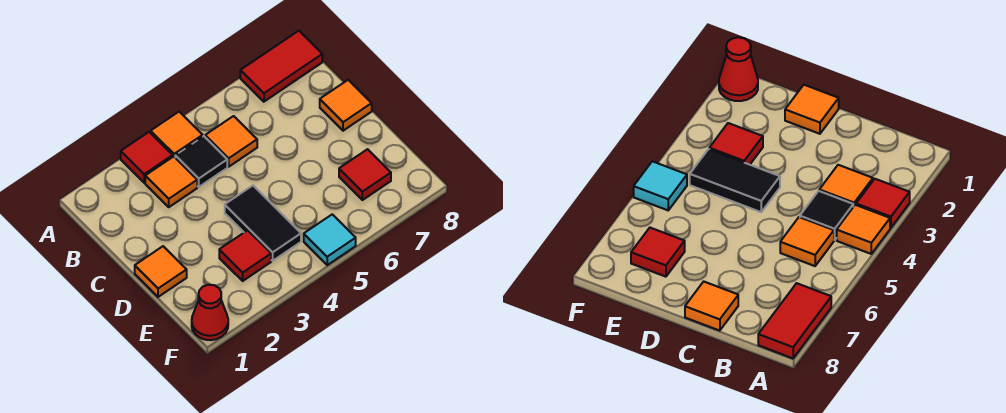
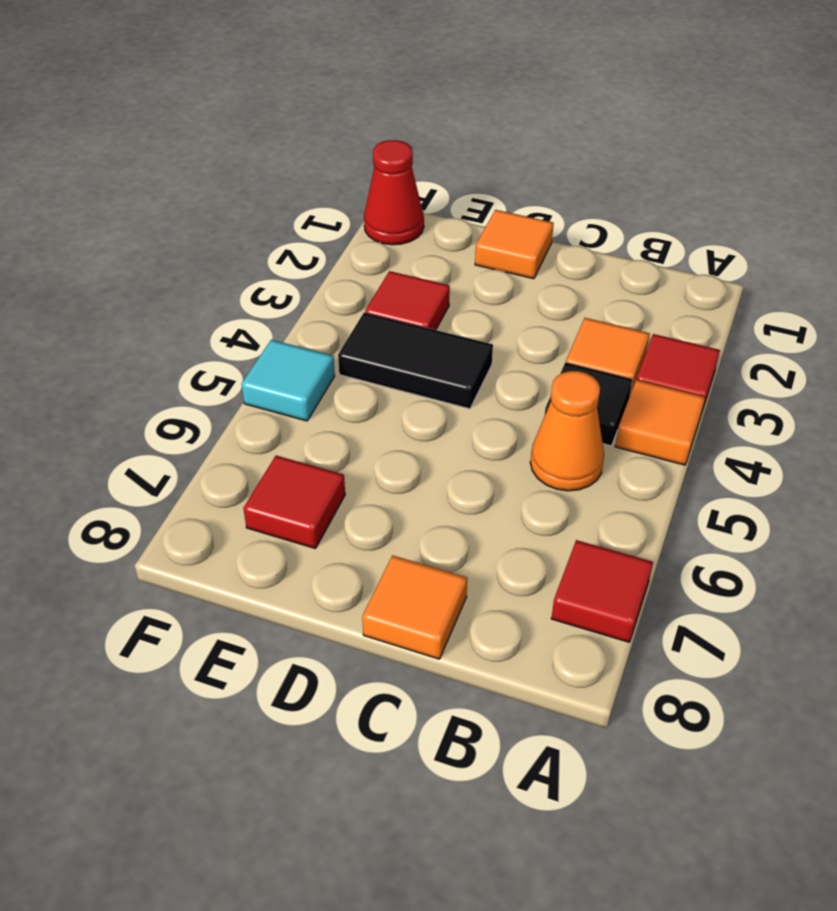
red tile A7:A8 level 1 -> red tile A7 level 1
orange tile B5 level 1 -> orange cone B5 level 1

